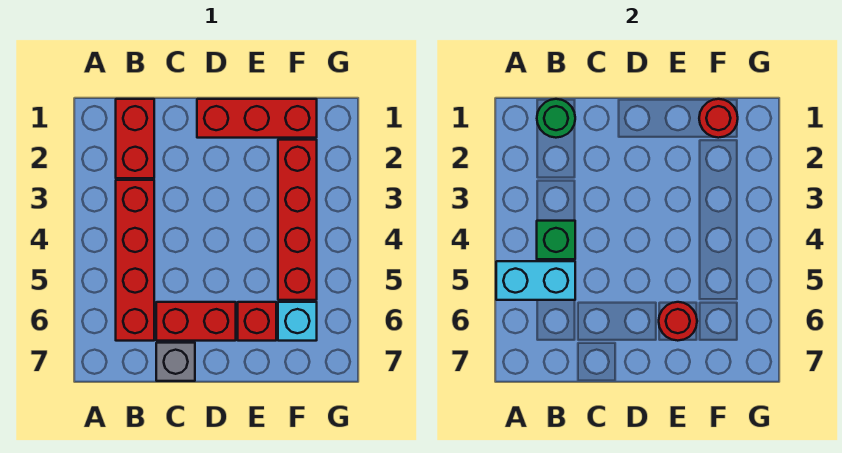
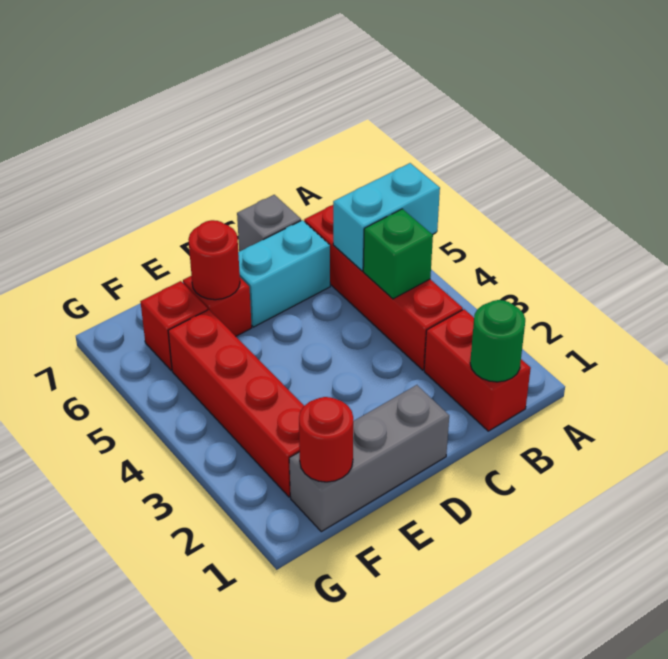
red brick C6:D6 level 1 -> cyan brick C6:D6 level 1
red brick D1:F1 level 1 -> grey brick D1:F1 level 1
cyan brick F6 level 1 -> red brick F6 level 1

